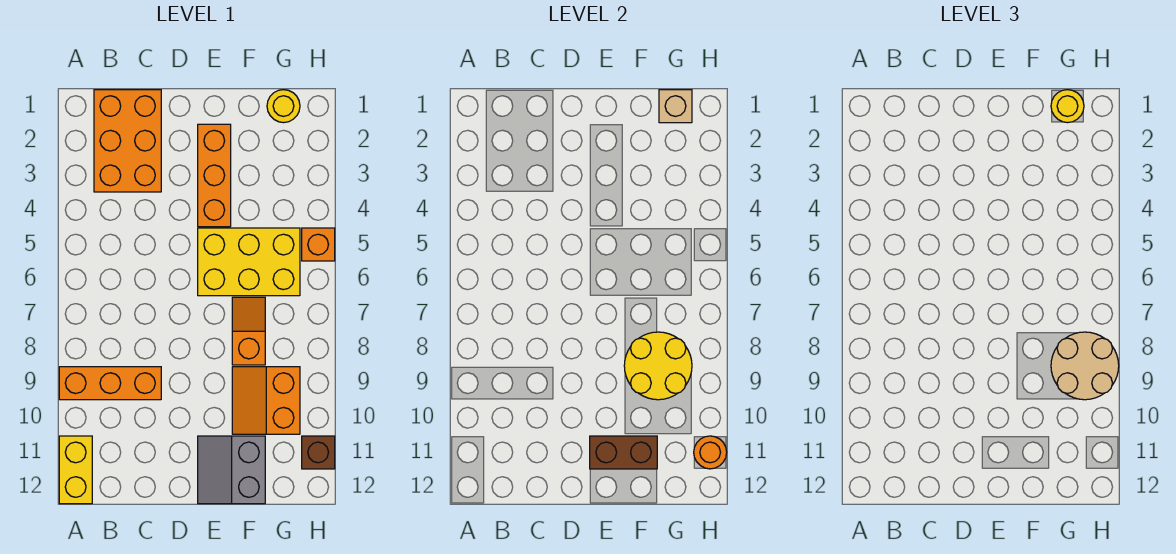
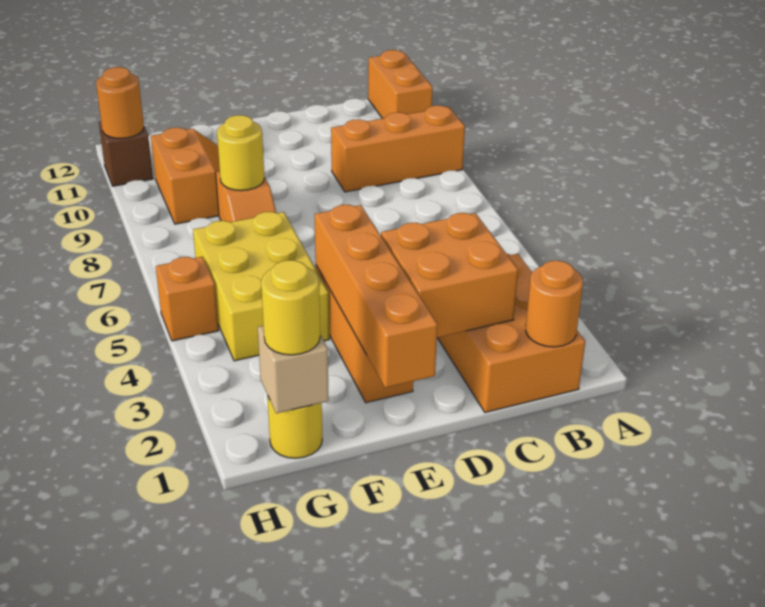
yellow brick A11:A12 level 1 -> orange brick A11:A12 level 1
none -> orange round brick B1 level 2
none -> orange brick C2:D3 level 2
none -> orange brick E1:E4 level 2
yellow brick E5:G6 level 1 -> yellow brick F4:G6 level 1
grey slope E11:F12 level 1 top F -> none
brown brick E11:F11 level 2 -> none
yellow round brick F8:G9 level 2 -> yellow round brick F8 level 2
tan round brick G8:H9 level 3 -> none

